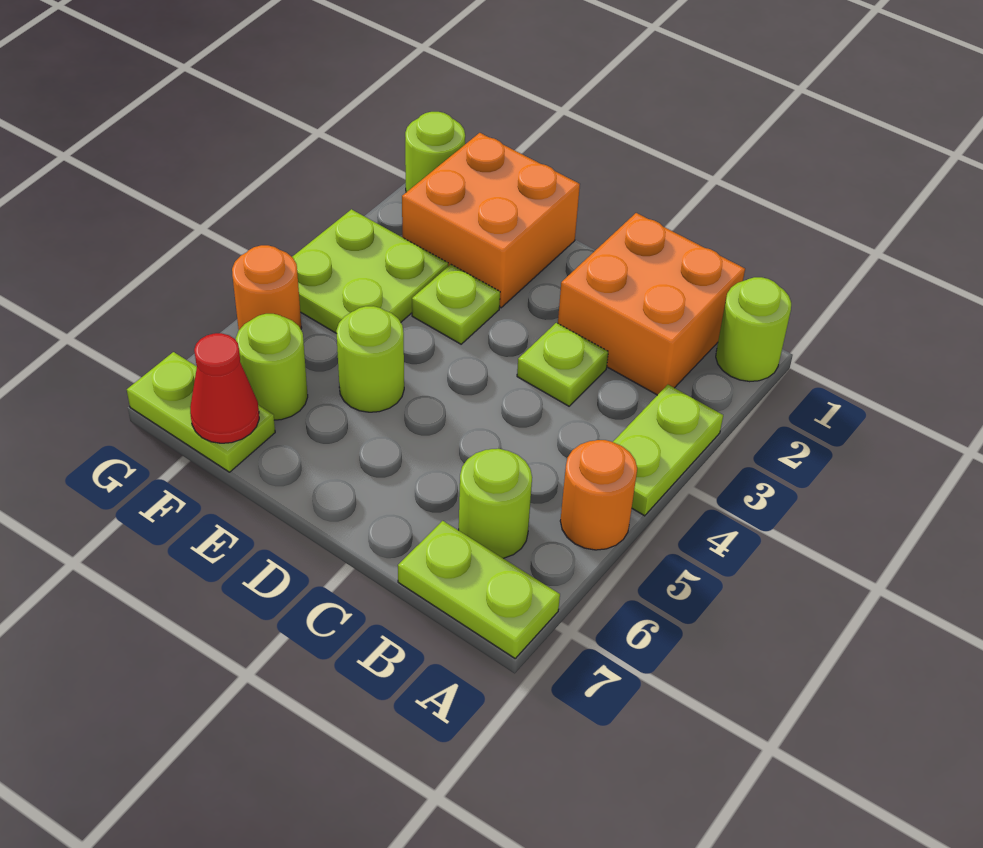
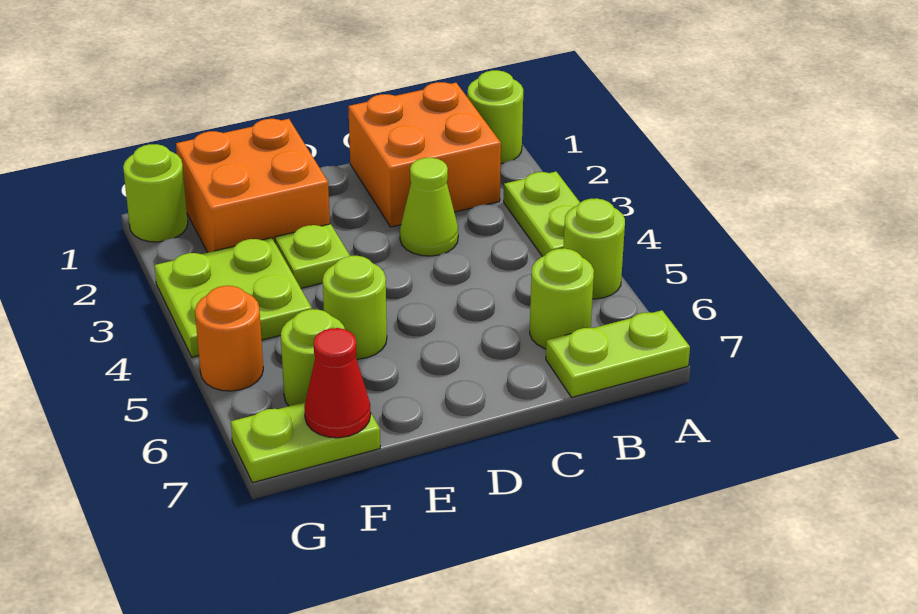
orange round brick A5 level 1 -> lime round brick A5 level 1
lime plate C3 level 1 -> lime cone C3 level 1

